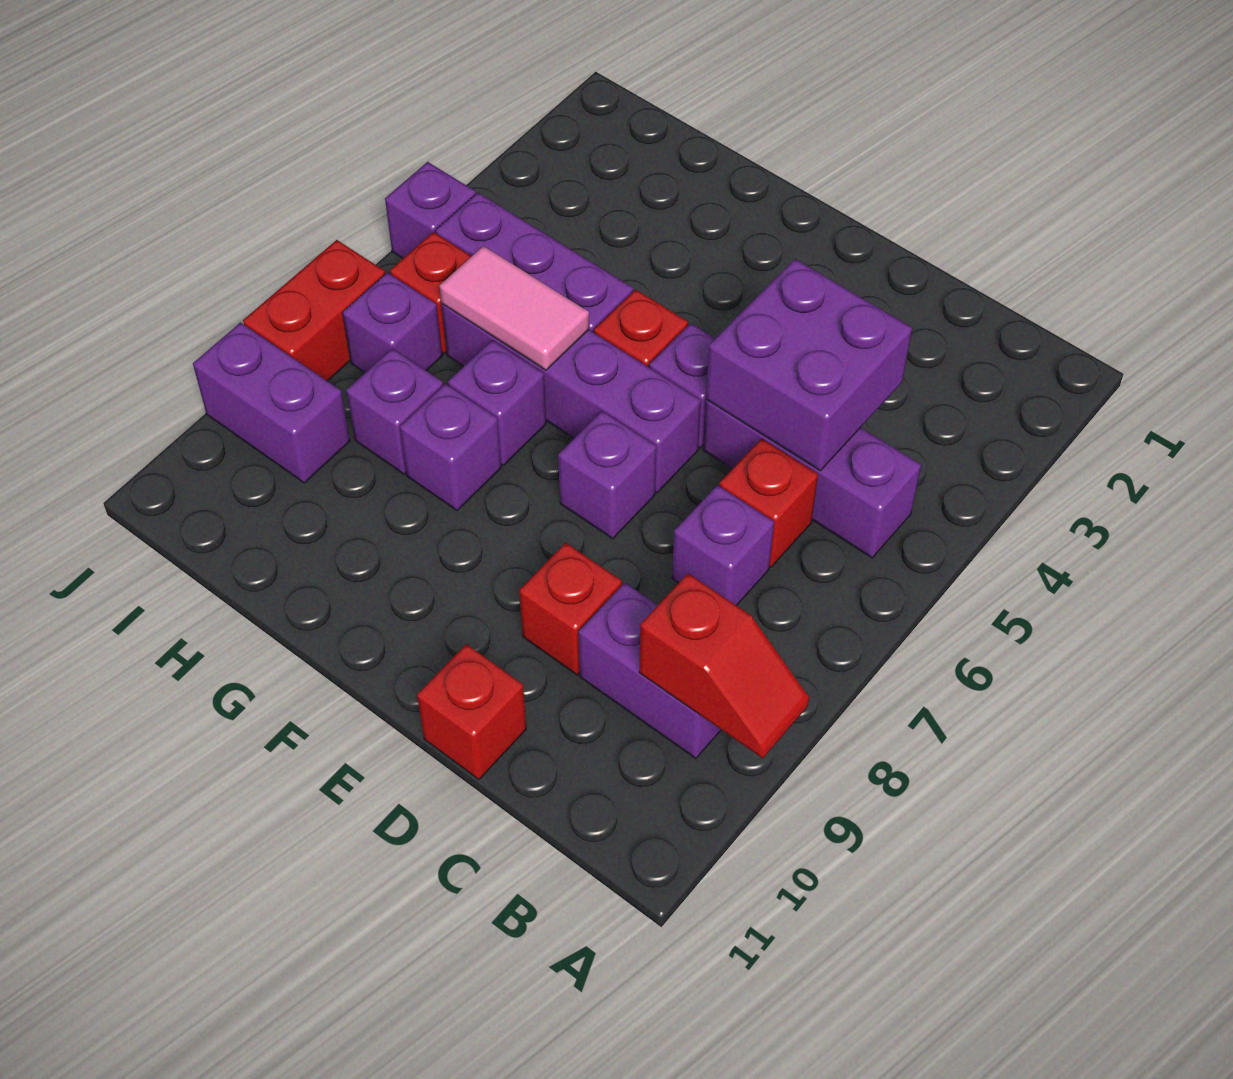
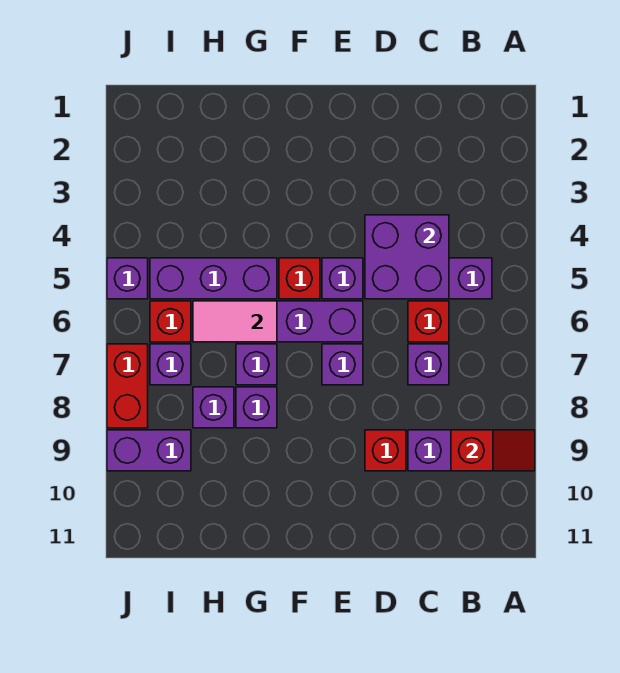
red brick D11 level 1 -> none

